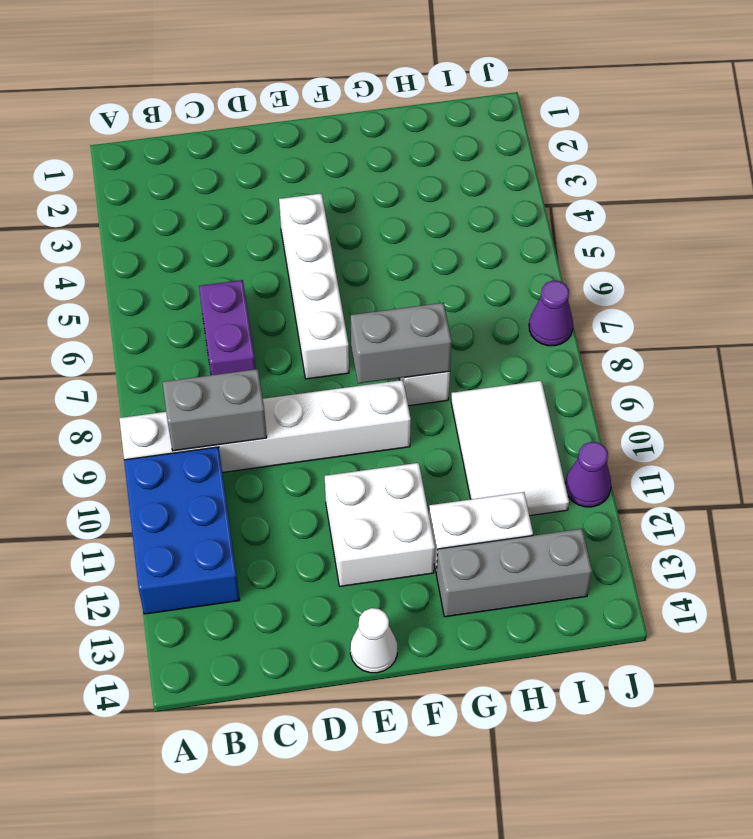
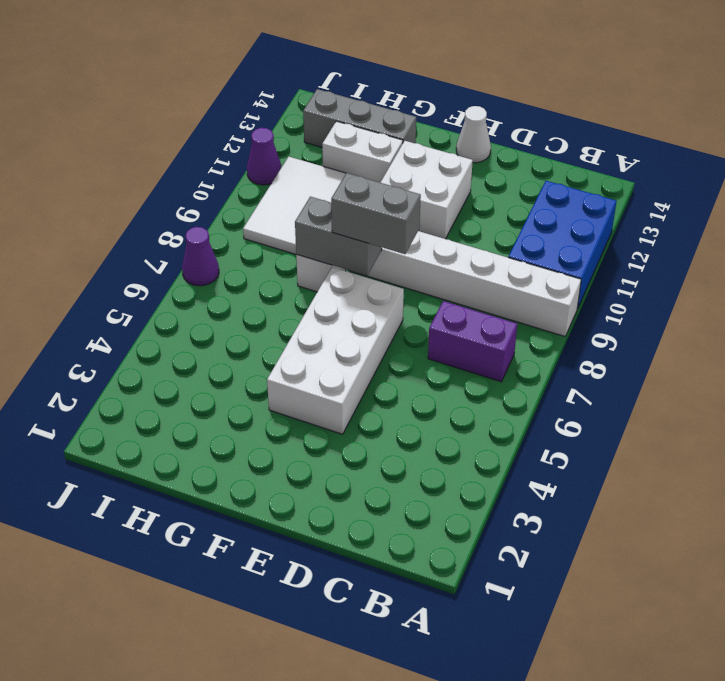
grey brick B9:C9 level 2 -> grey brick E8:F8 level 3
purple brick C6:C7 level 1 -> purple brick B7:C7 level 1
white brick E4:E7 level 1 -> white brick E4:F7 level 1

